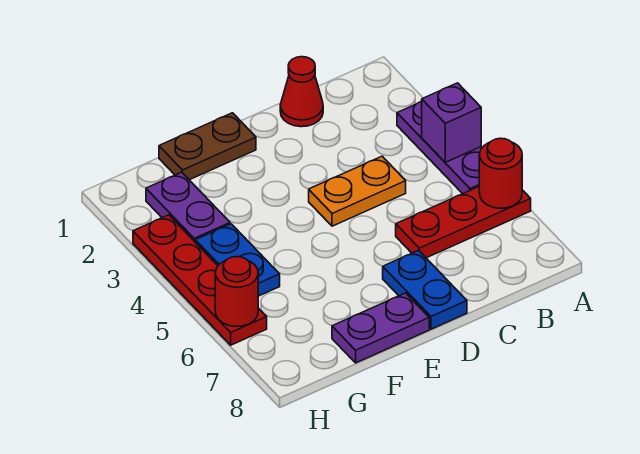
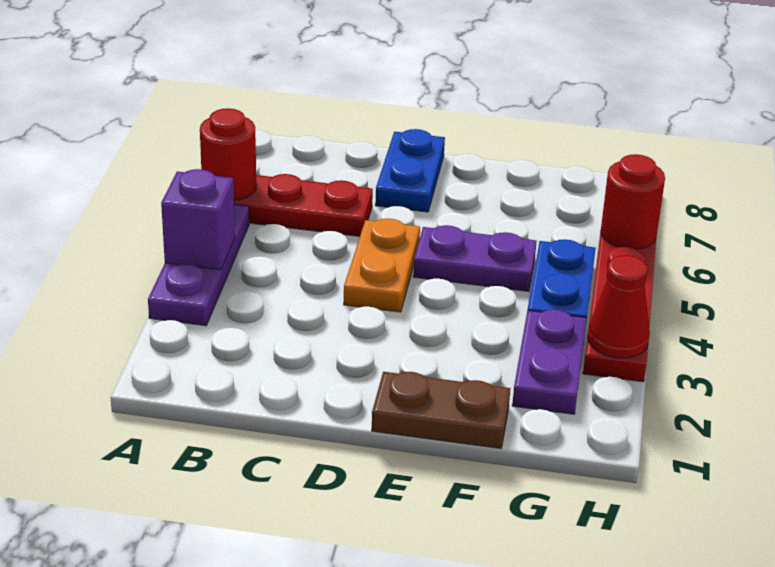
red cone C1 level 1 -> red cone H3 level 2
orange plate C4:D4 level 1 -> orange plate D4:D5 level 1
purple plate E8:F8 level 1 -> purple plate E5:F5 level 1

